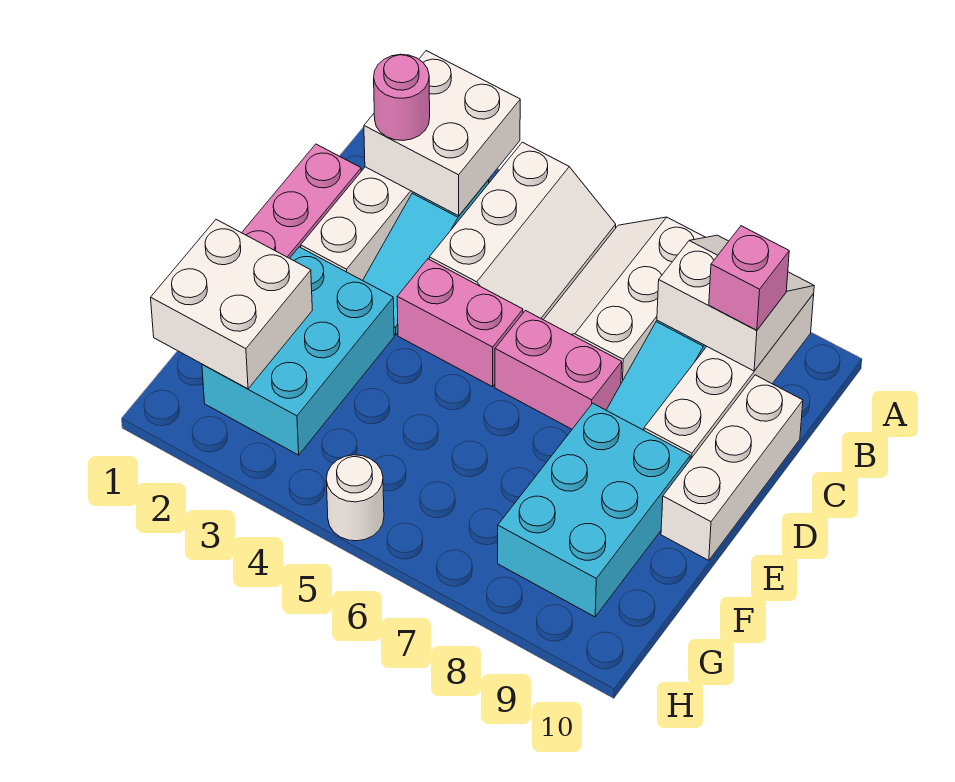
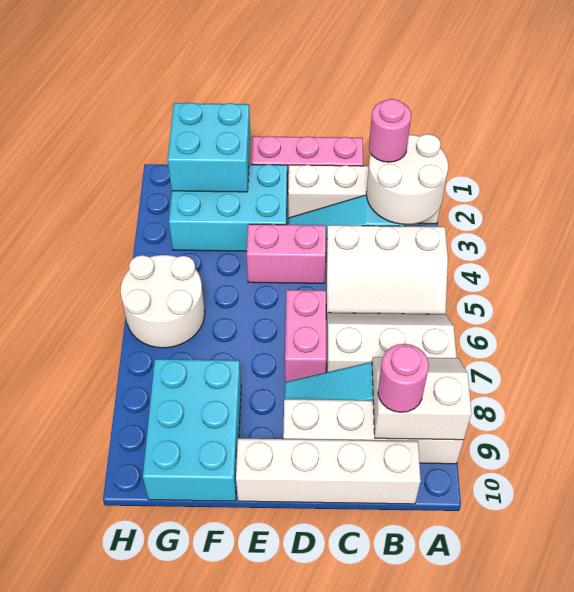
white brick A2:B3 level 2 -> white round brick A2:B3 level 2
white slope A8:B9 level 2 top B -> white slope A8:B9 level 2 top 9
pink brick B9 level 3 -> pink round brick B9 level 3
white brick C10:E10 level 1 -> white brick B10:E10 level 1
pink brick D4:D5 level 1 -> pink brick D4:E4 level 1
cyan brick E8:G9 level 1 -> cyan brick F8:G10 level 1
white brick F1:G2 level 2 -> cyan brick F1:G2 level 2
white round brick H5 level 1 -> white round brick G5:H6 level 1

